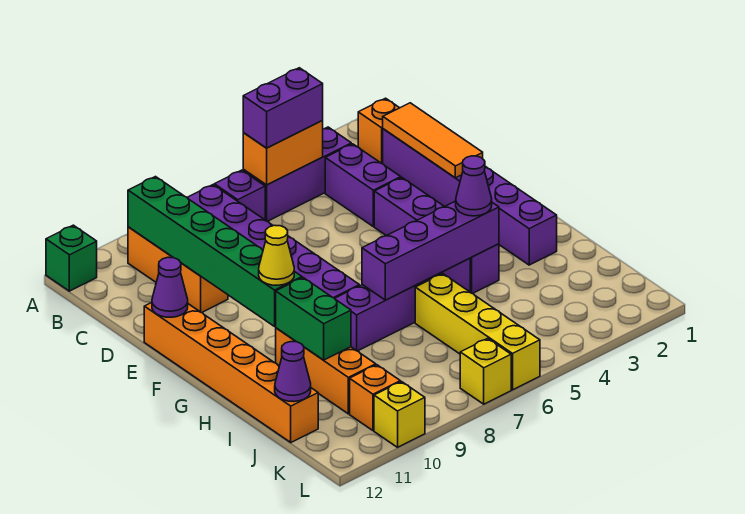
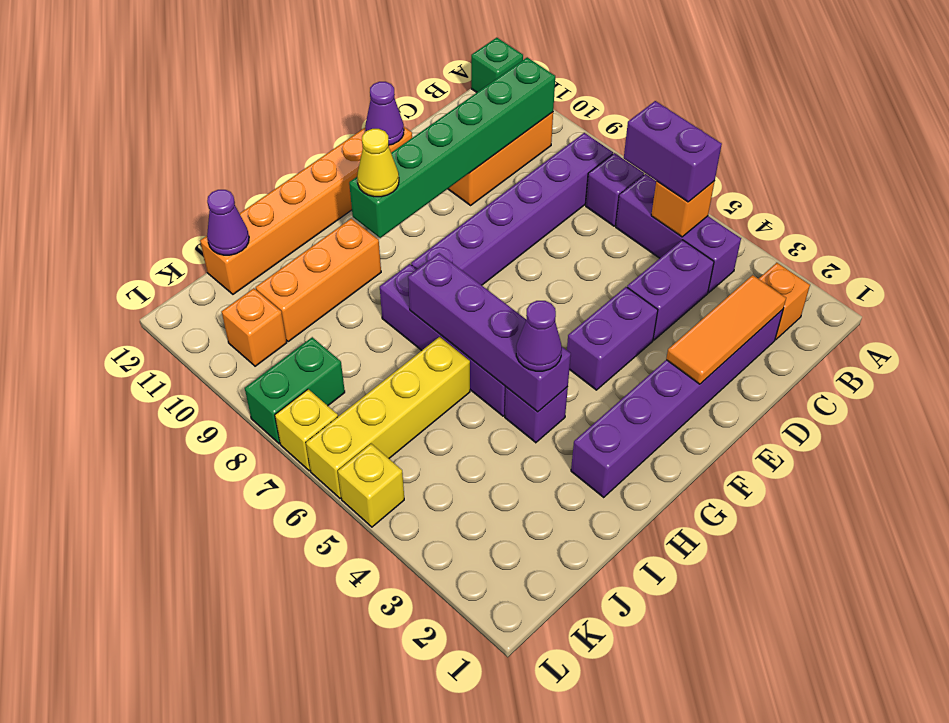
orange brick B5:B6 level 2 -> orange brick B5 level 2
green brick H10:I10 level 2 -> green brick K8:L8 level 1
yellow brick L10 level 1 -> yellow brick L5 level 1

